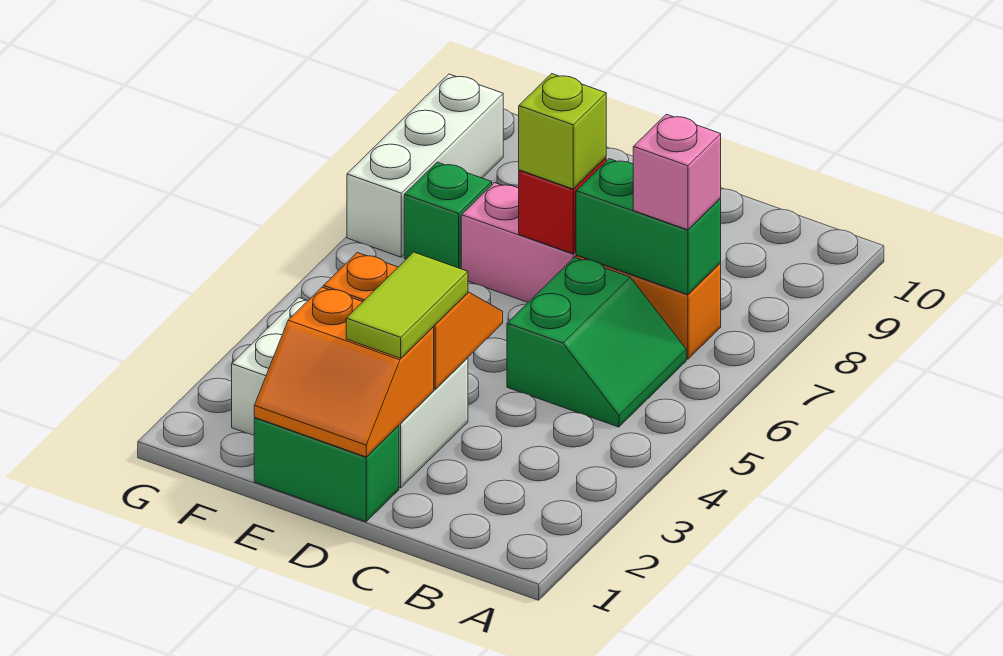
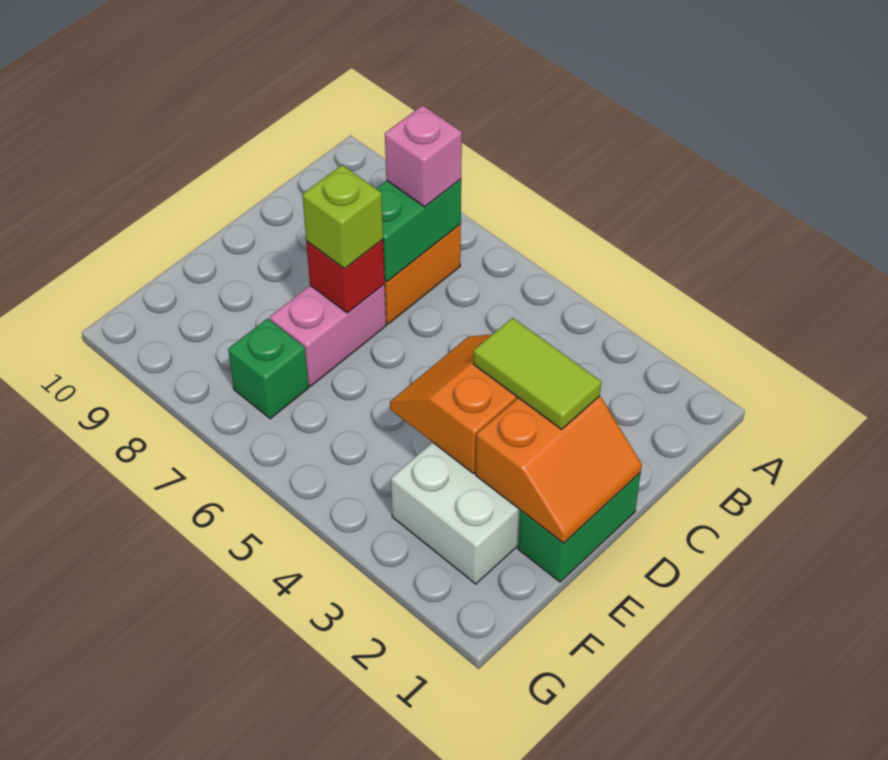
green slope B5:C6 level 1 top C -> none
white brick G7:G9 level 1 -> none

